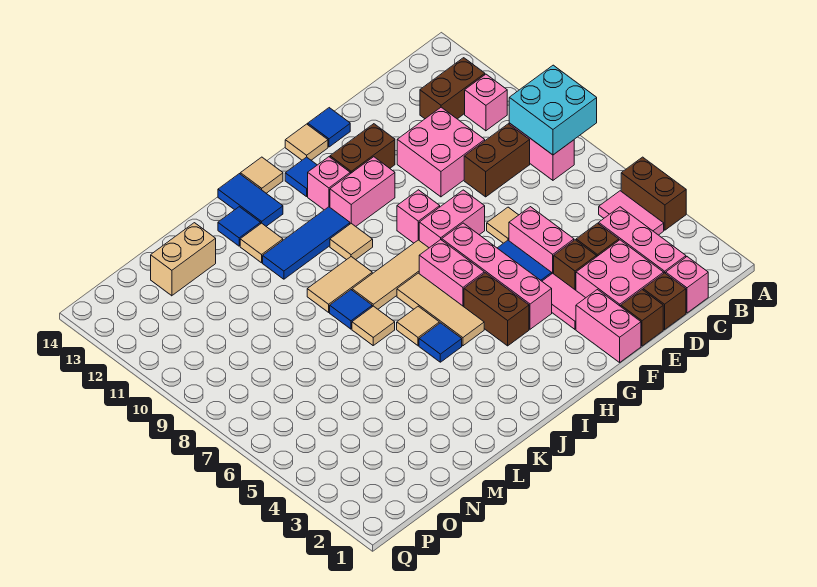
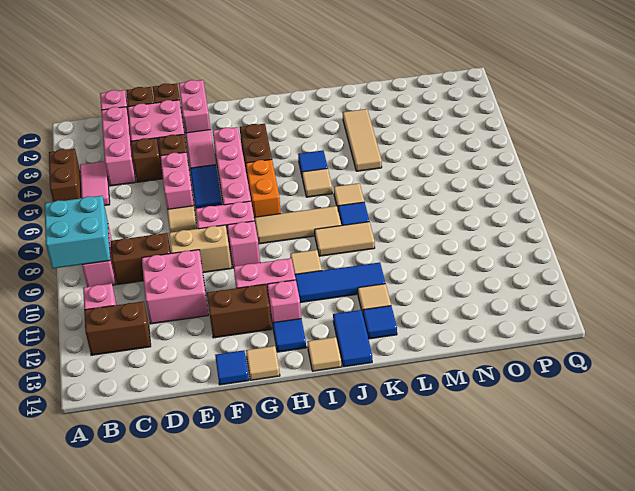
pink brick H6:H7 level 1 -> orange brick H6:H7 level 1
tan tile I5:I7 level 1 -> tan tile L3:L5 level 1
tan brick M13:N13 level 1 -> tan brick E9:F9 level 1

